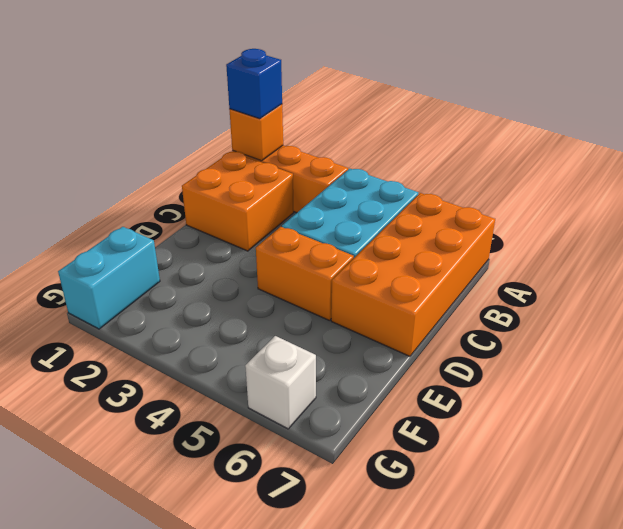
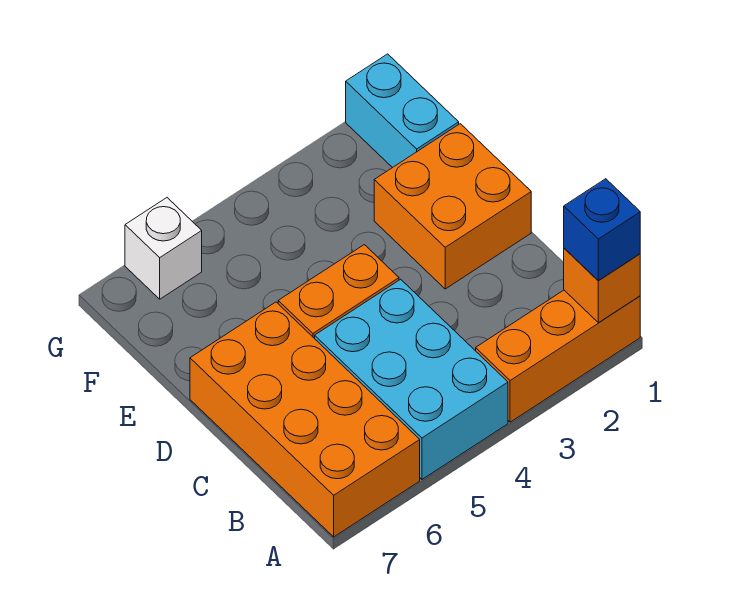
orange brick B1:C2 level 1 -> orange brick D1:E2 level 1

